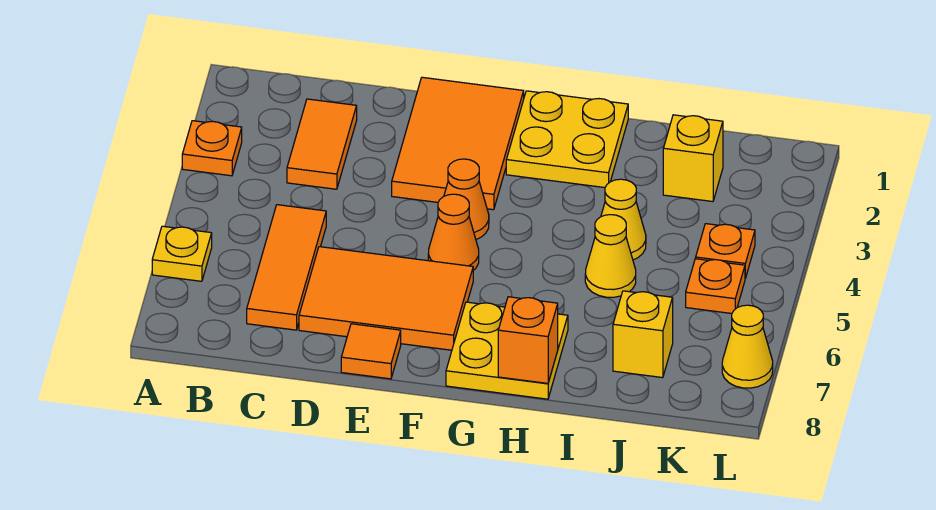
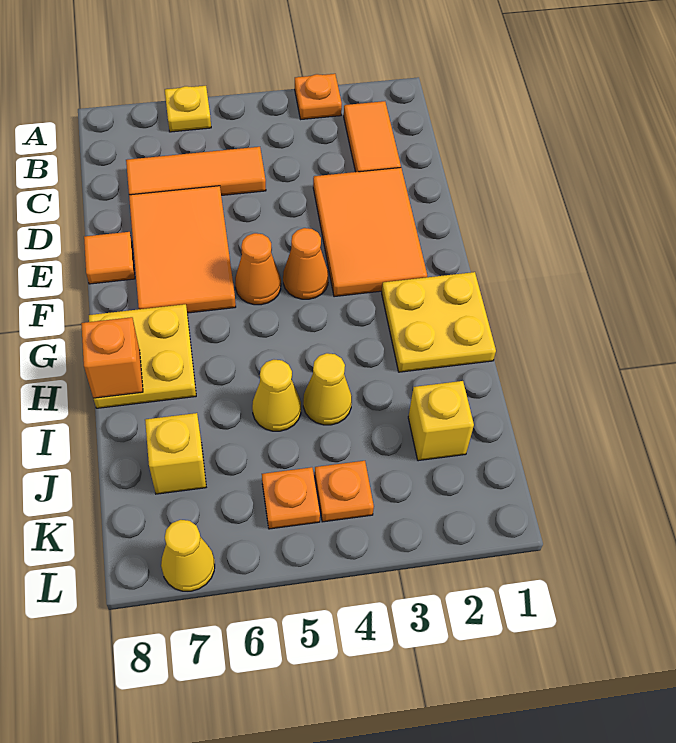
orange tile C2:C3 level 1 -> orange tile B2:C2 level 1
orange tile E1:F3 level 1 -> orange tile D2:F3 level 1

